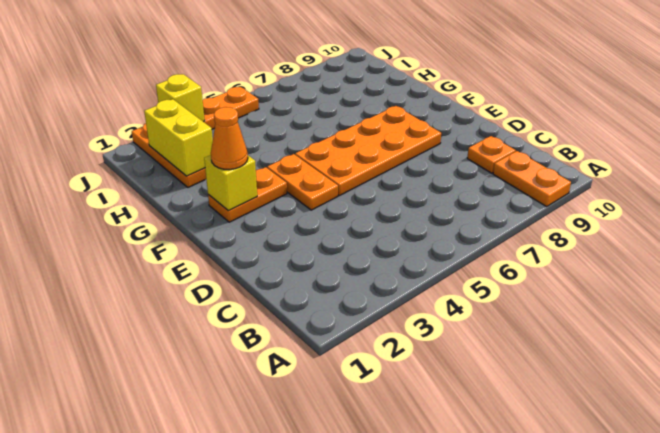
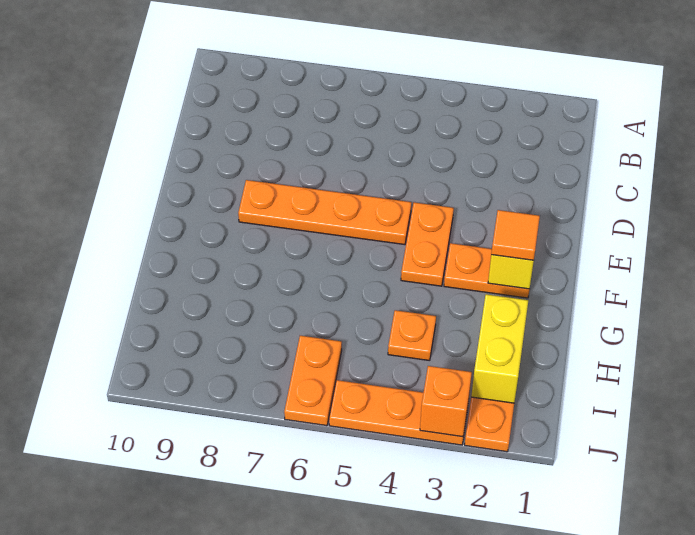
orange plate A9:B9 level 1 -> orange plate I6:J6 level 1
orange plate C9 level 1 -> orange plate H4 level 1
orange plate E5:F8 level 1 -> orange plate E5:E8 level 1
orange cone F2 level 3 -> orange tile F2 level 3
yellow brick J3 level 2 -> orange brick J3 level 2

